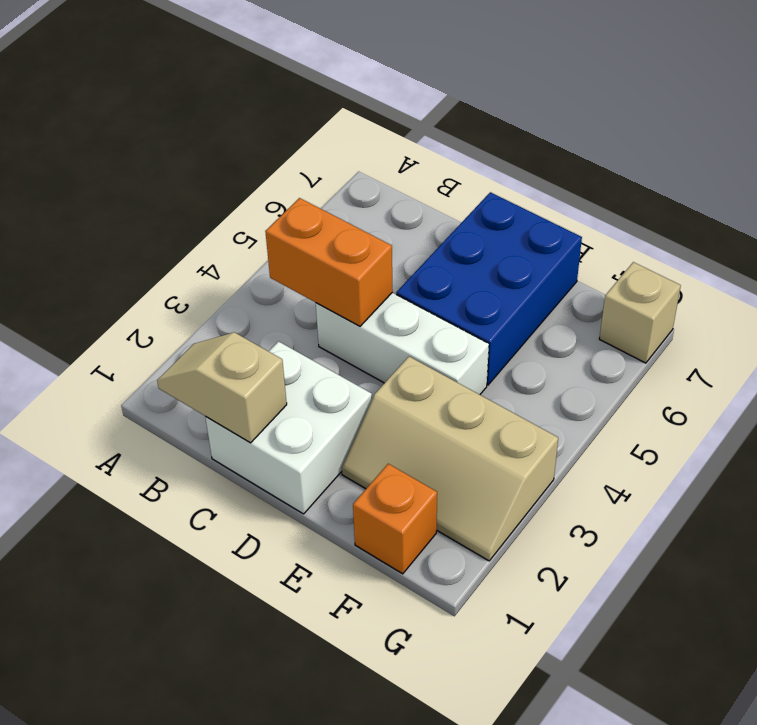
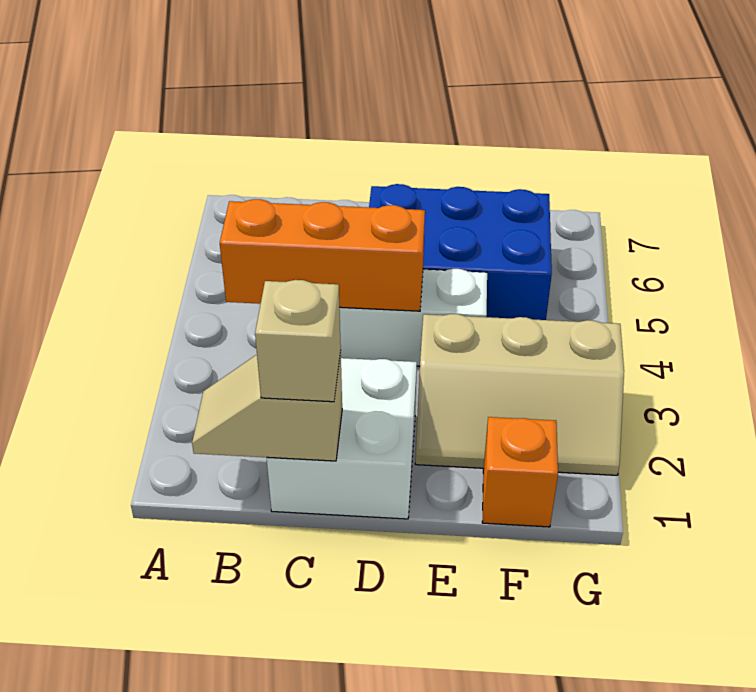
orange brick B4:C4 level 2 -> orange brick B4:D4 level 2
blue brick D5:E7 level 1 -> blue brick D5:F6 level 1
tan brick G7 level 1 -> tan brick C1 level 3

